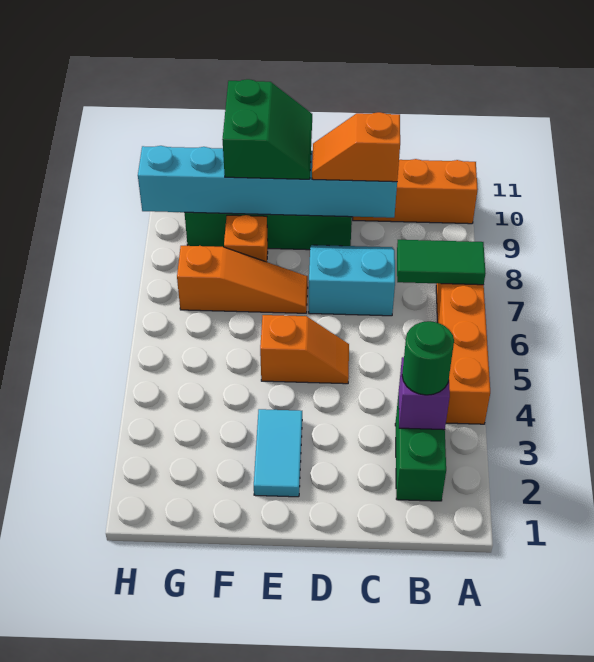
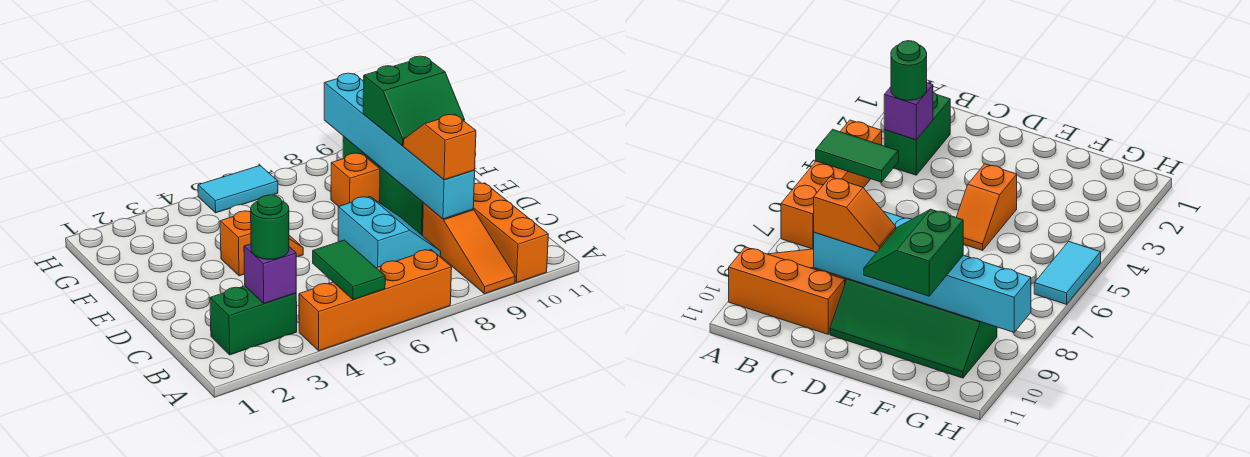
green tile A7:B7 level 2 -> green tile A5:B5 level 2
orange slope D5:E5 level 1 top E -> orange slope E4:E5 level 1 top 4
cyan tile E2:E3 level 1 -> cyan tile H5:H6 level 1
orange slope E7:G7 level 1 top G -> orange slope A9:C9 level 1 top C

